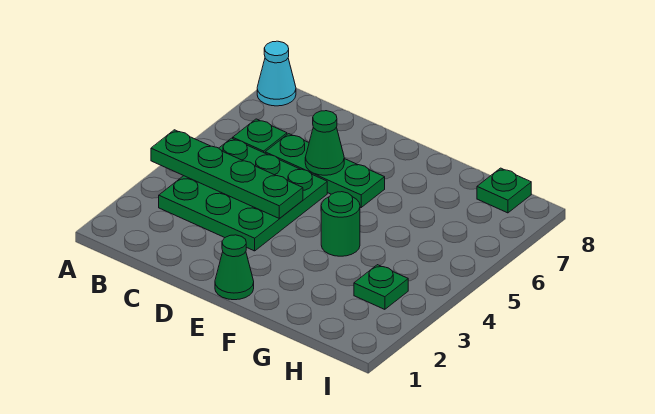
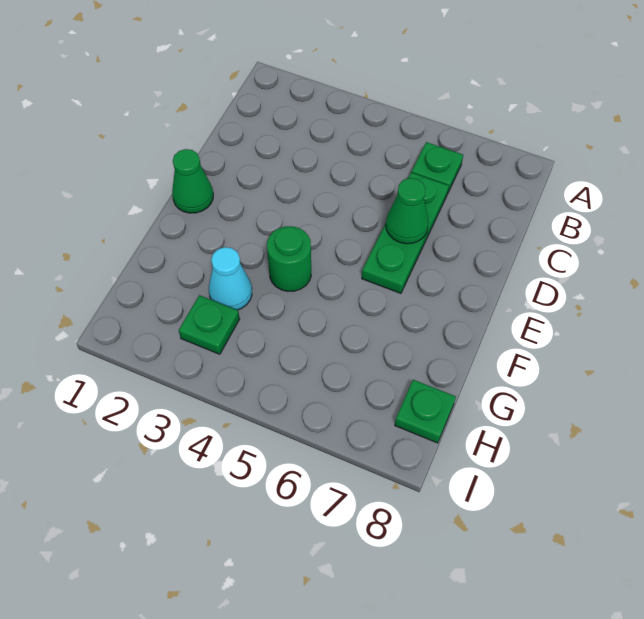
green plate A4:D4 level 2 -> none
cyan cone A8 level 1 -> cyan cone G3 level 1
green plate B3:D5 level 1 -> none

